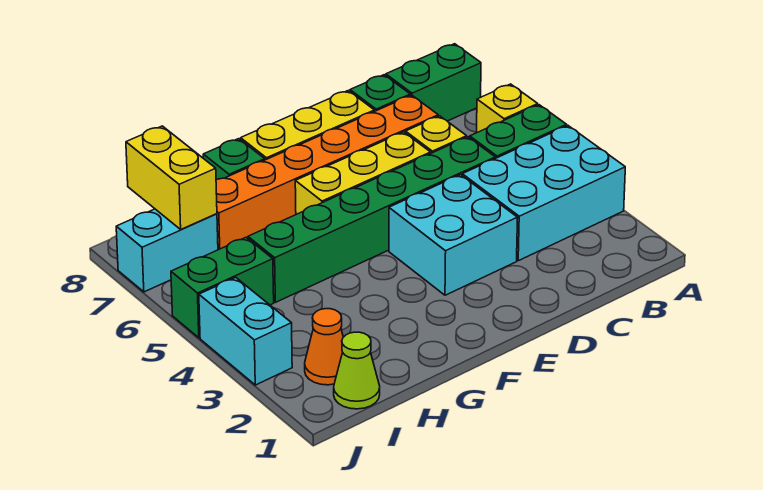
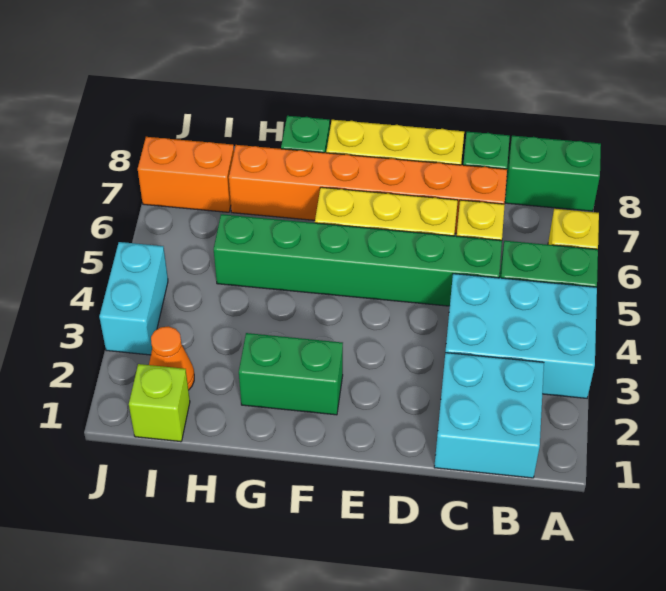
cyan brick D3:E4 level 1 -> cyan brick B1:C2 level 1
lime cone I1 level 1 -> lime brick I1 level 1
green brick I5:J5 level 1 -> green brick F2:G2 level 1
cyan brick I7:J7 level 1 -> orange brick I7:J7 level 1
yellow brick I7:I8 level 2 -> none

